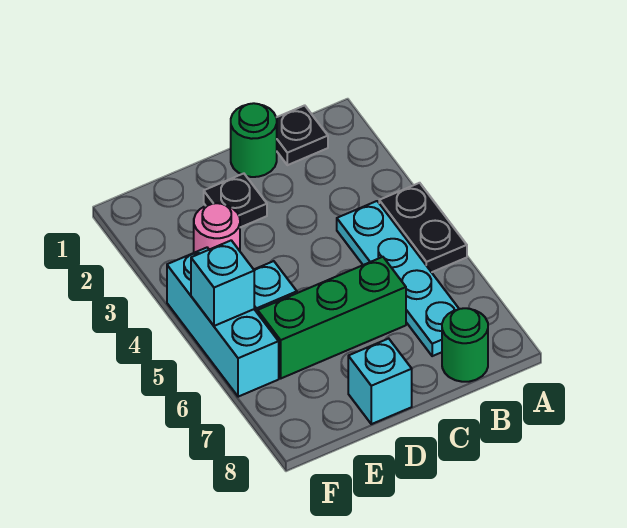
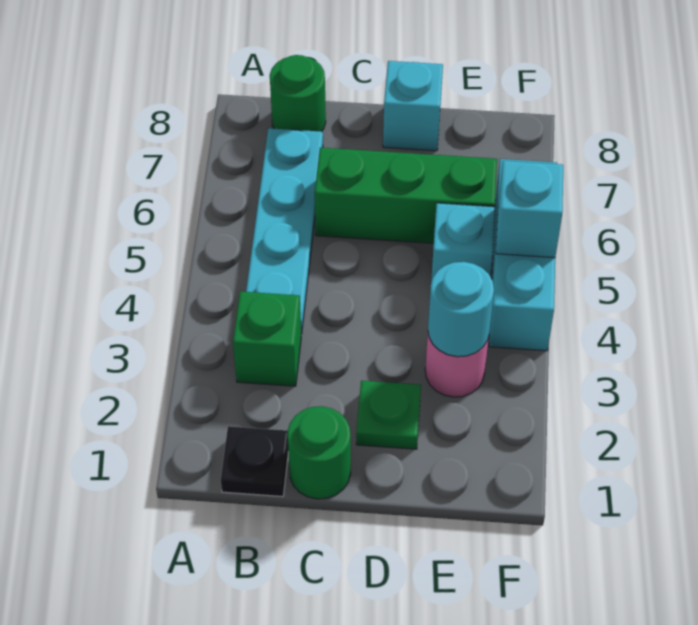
black plate A4:A5 level 1 -> none
none -> green brick B3 level 1
black plate D2 level 1 -> green plate D2 level 1
none -> cyan round brick E3 level 2

